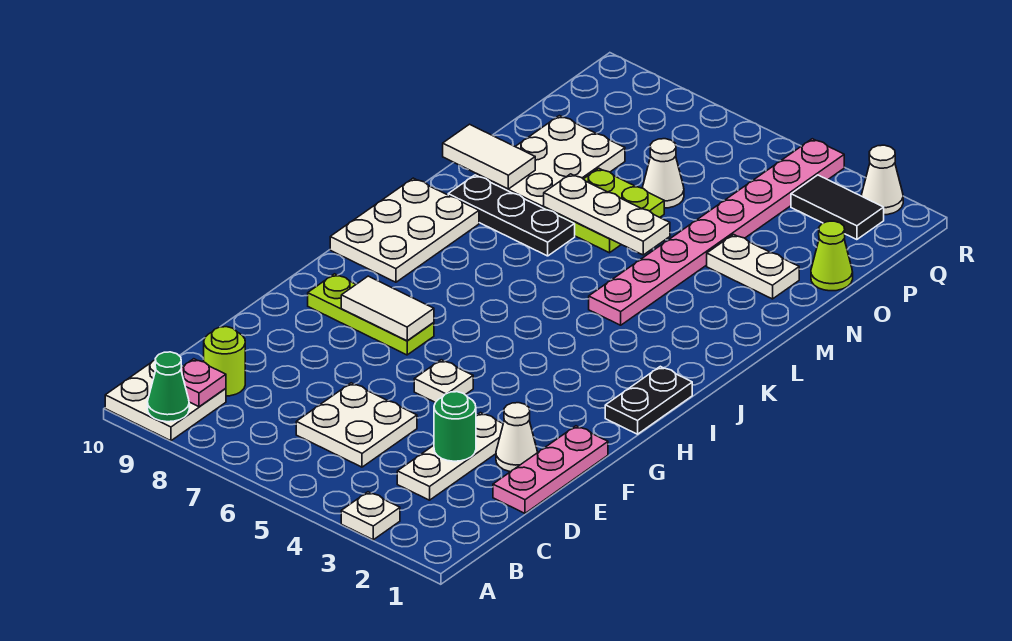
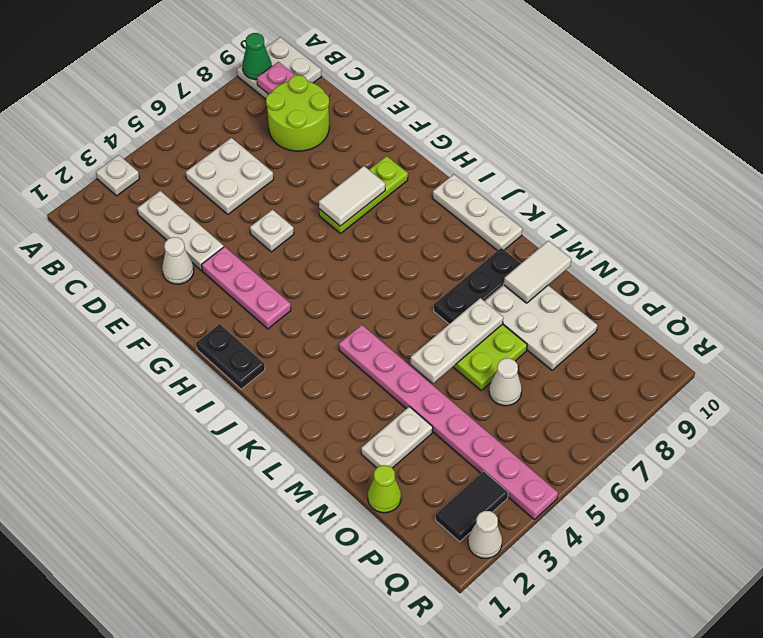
lime round brick C9 level 1 -> lime round brick C8:D9 level 1
pink plate D1:F1 level 1 -> pink plate F3:H3 level 1
green round brick D3 level 2 -> none
white plate I9:K10 level 1 -> white plate I10:K10 level 1

